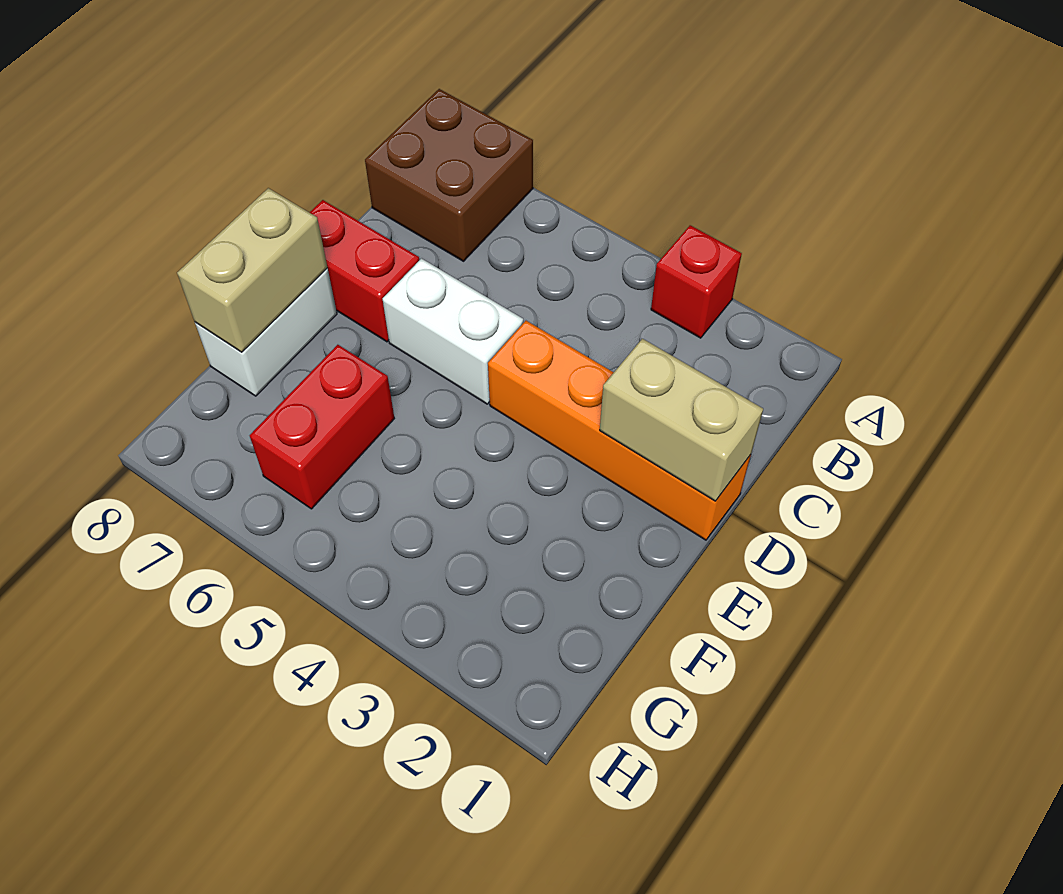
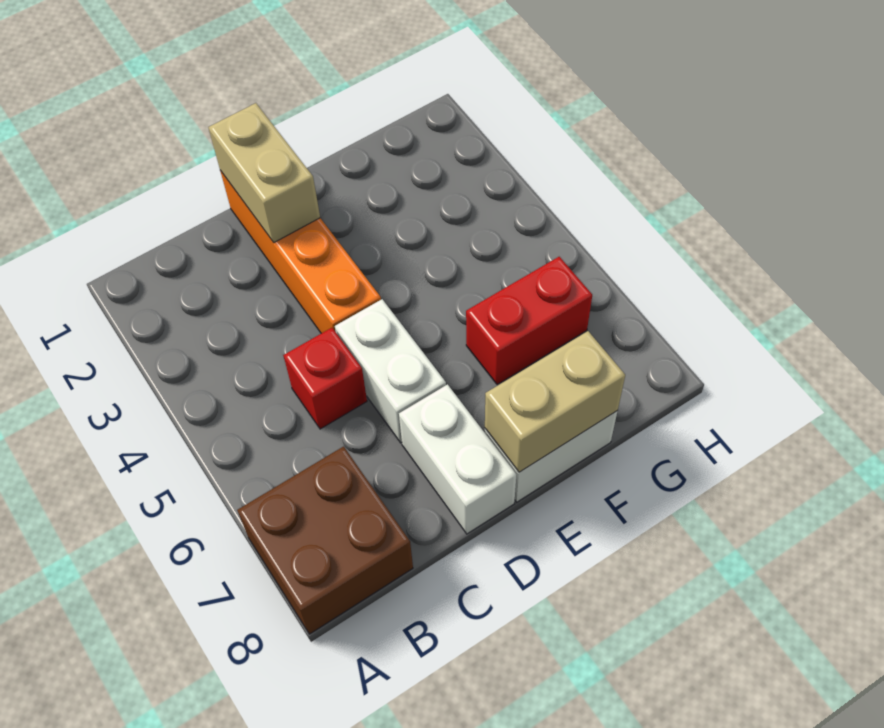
red brick A3 level 1 -> red brick C5 level 1
red brick D7:D8 level 1 -> white brick D7:D8 level 1

